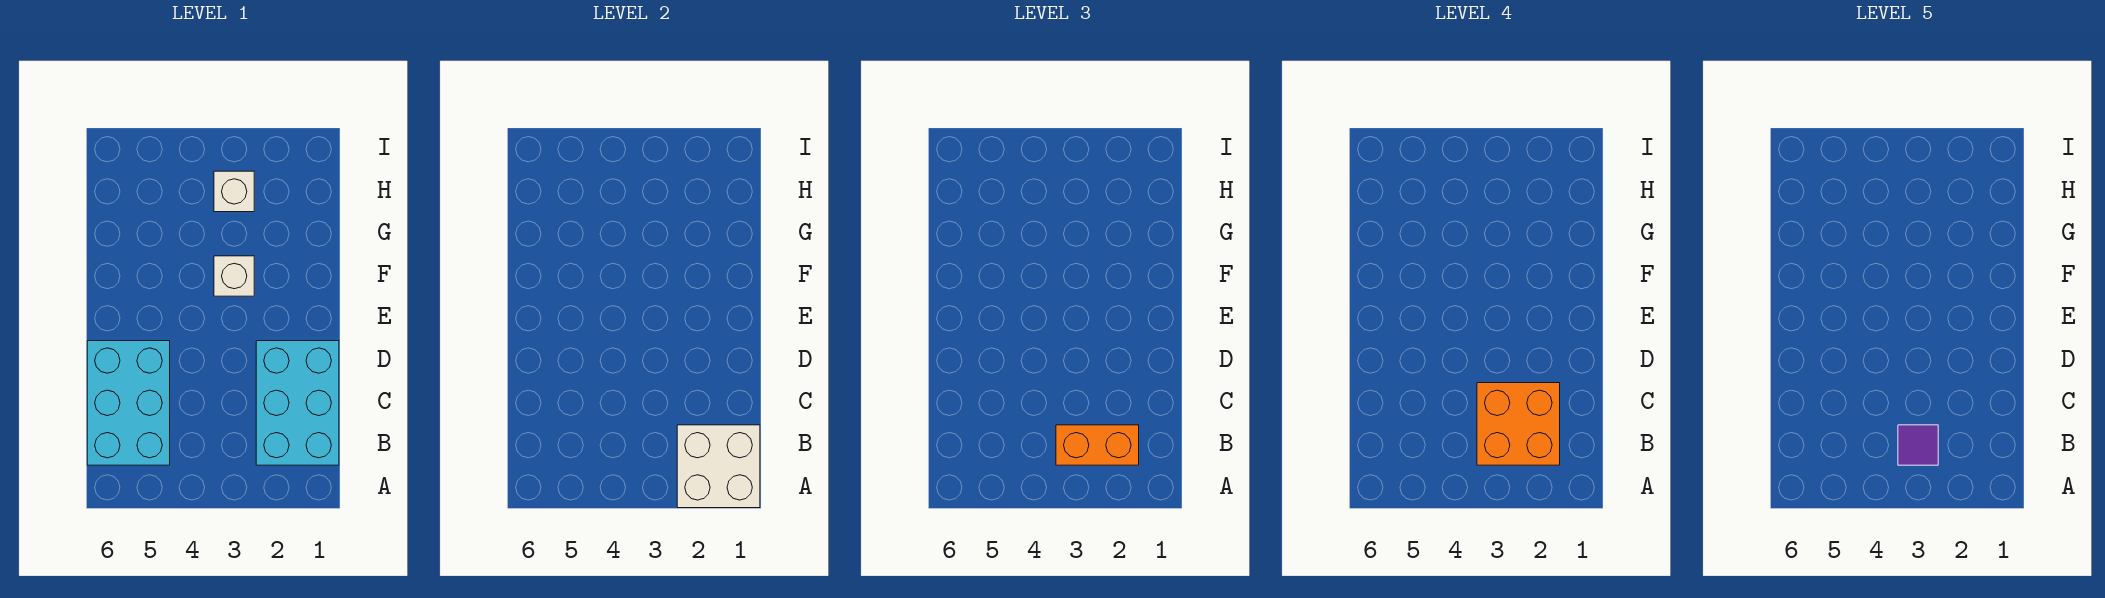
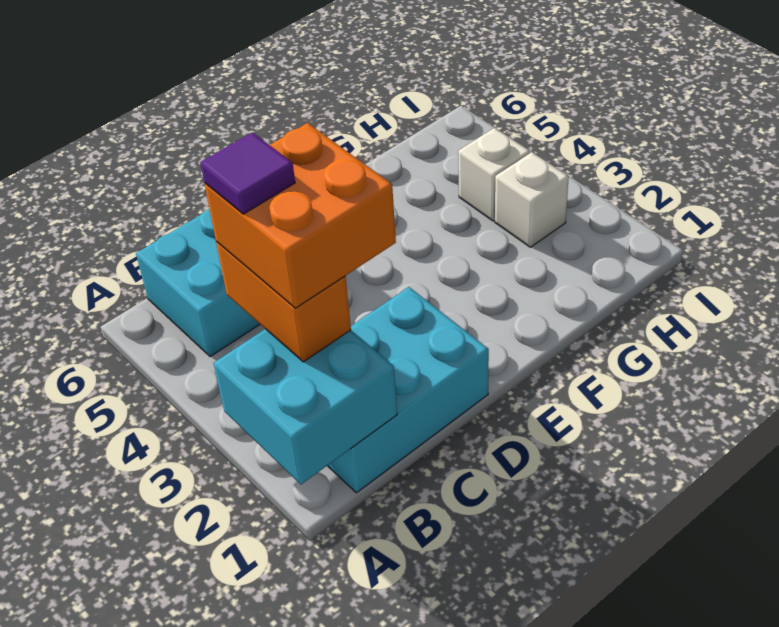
white brick A1:B2 level 2 -> cyan brick A1:B2 level 2
white brick F3 level 1 -> white brick H4 level 1

